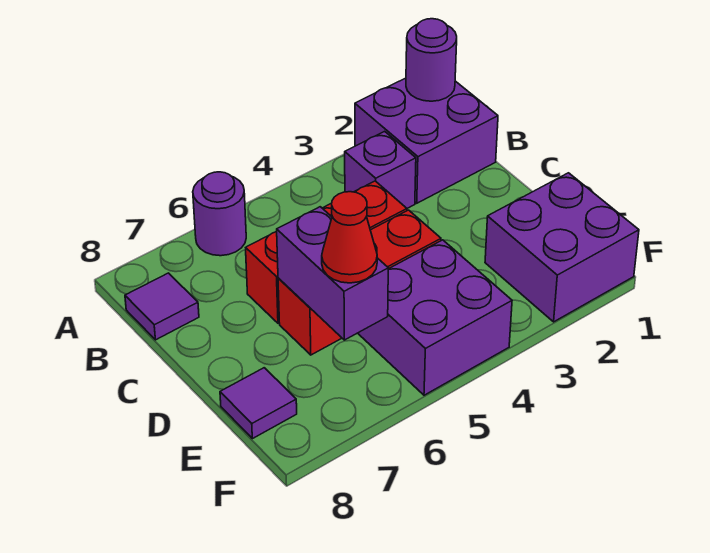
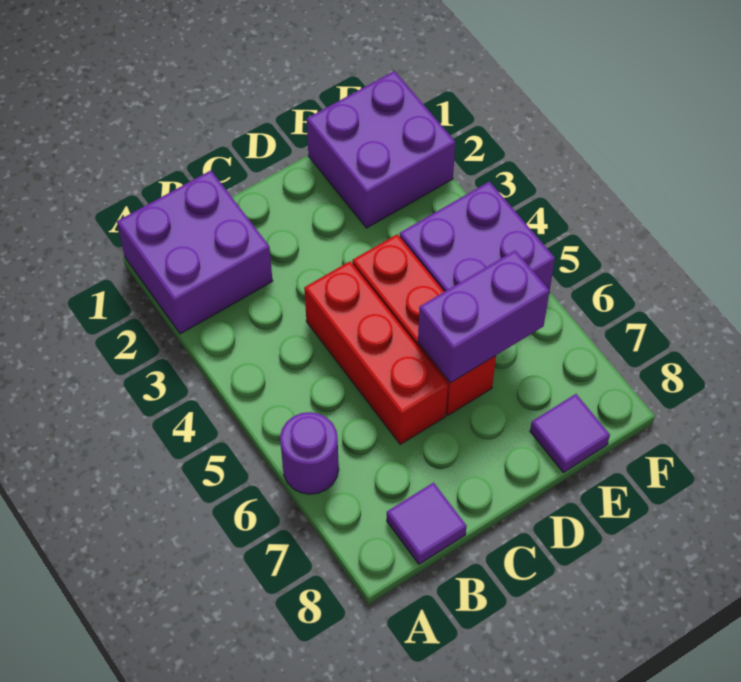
purple round brick A1 level 2 -> none
purple brick B3 level 1 -> none
red cone E6 level 3 -> none

